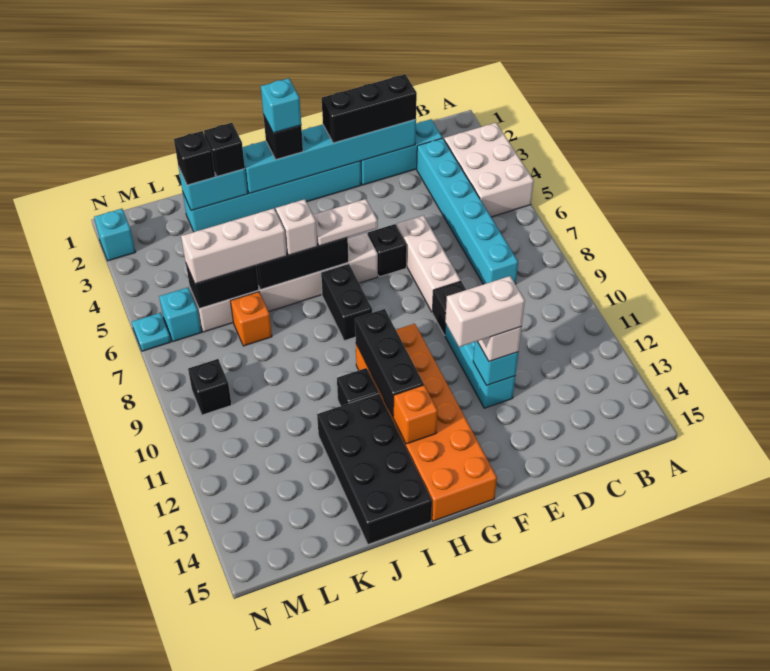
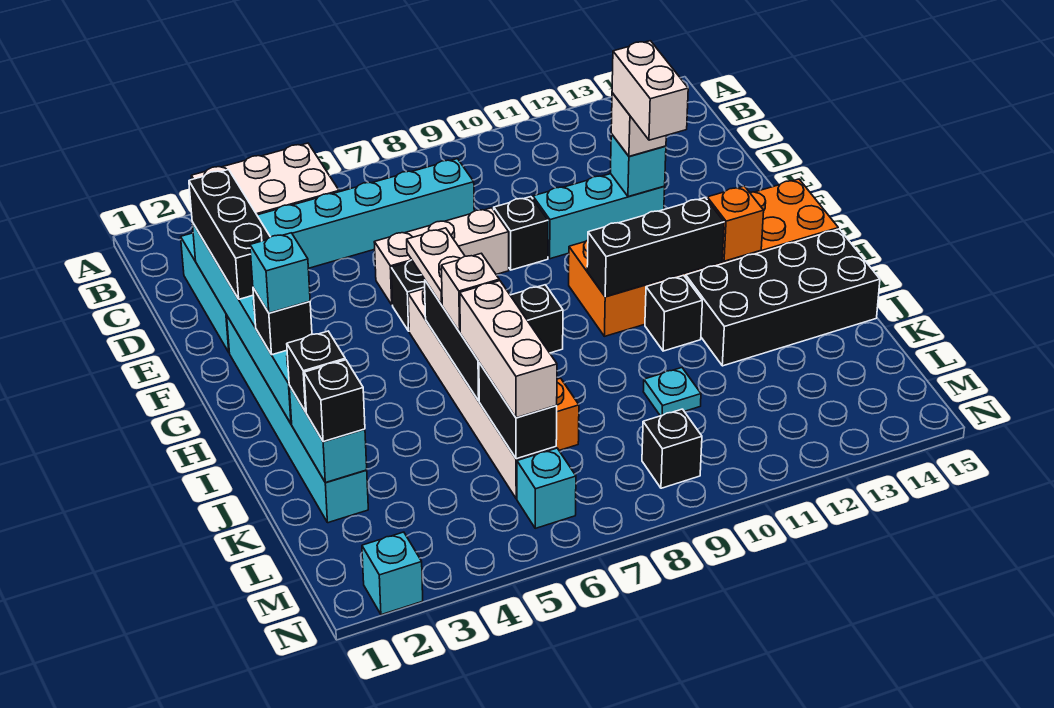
cyan plate N6 level 1 -> cyan plate K10 level 1

